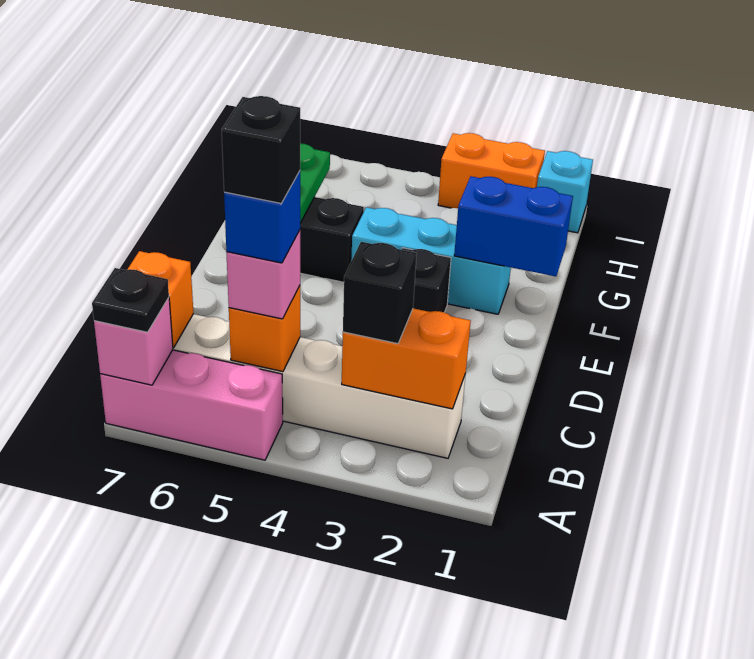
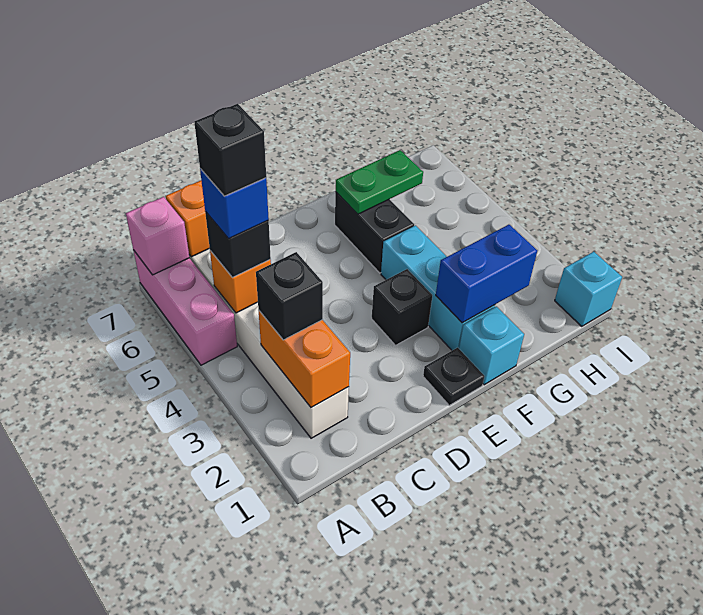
black plate A7 level 3 -> black plate E1 level 1
pink brick B5 level 3 -> black brick B5 level 3
none -> cyan brick F1 level 1
blue brick F1:F2 level 2 -> blue brick F2:G2 level 2
orange brick I2:I3 level 1 -> none

